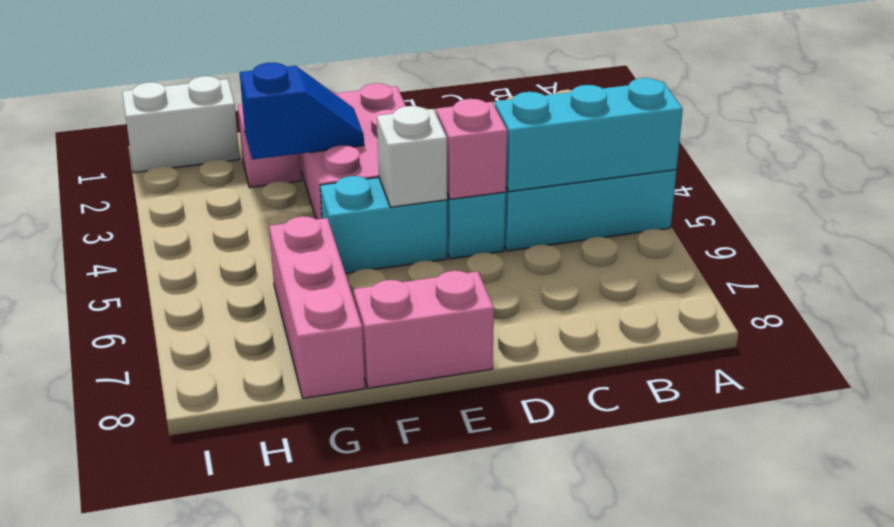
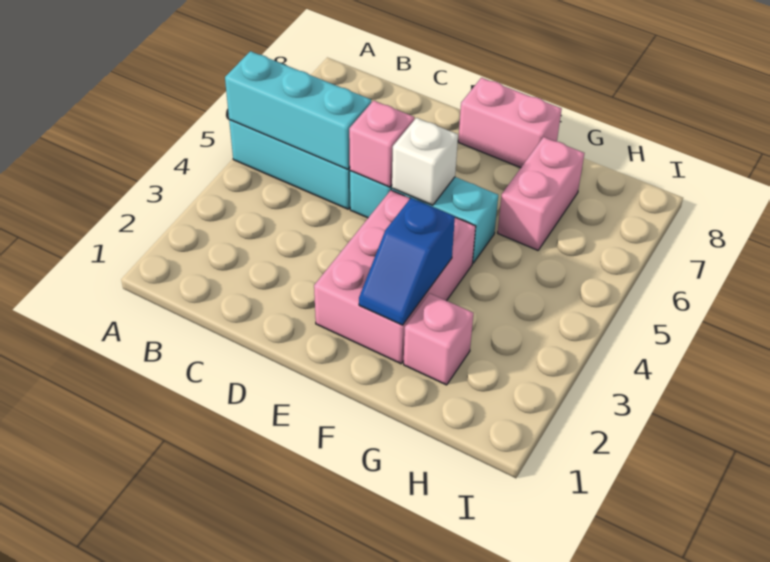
blue slope F3:G3 level 2 top G -> blue slope F2:F3 level 2 top 3
pink brick G6:G8 level 1 -> pink brick G6:G7 level 1
white brick H1:I1 level 1 -> none

